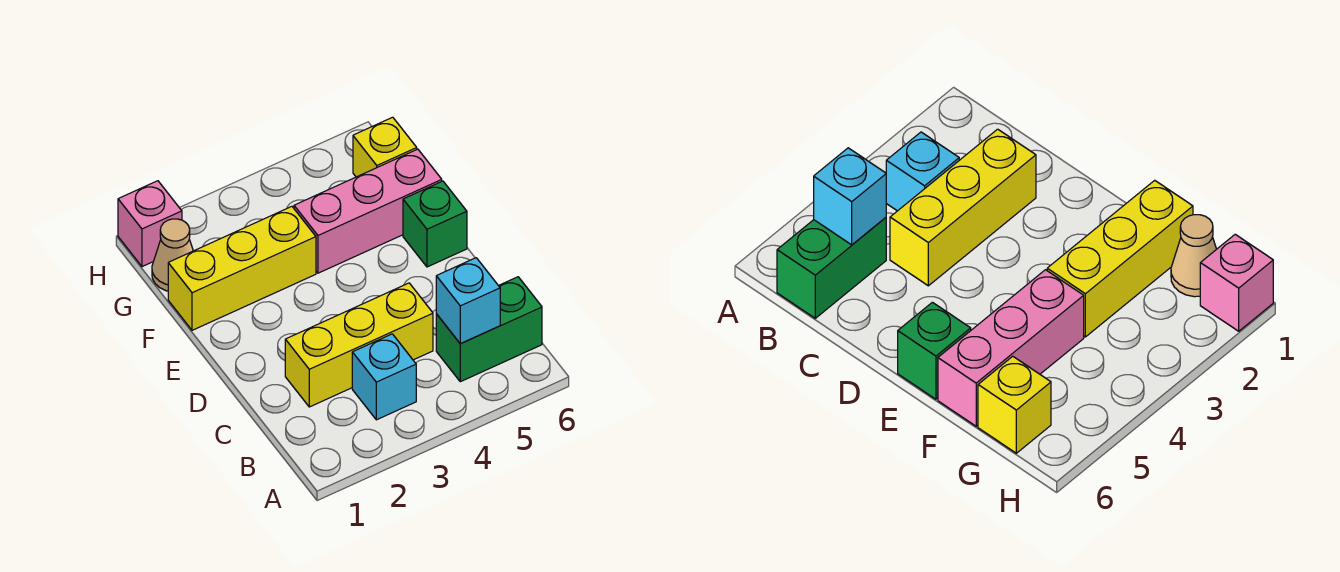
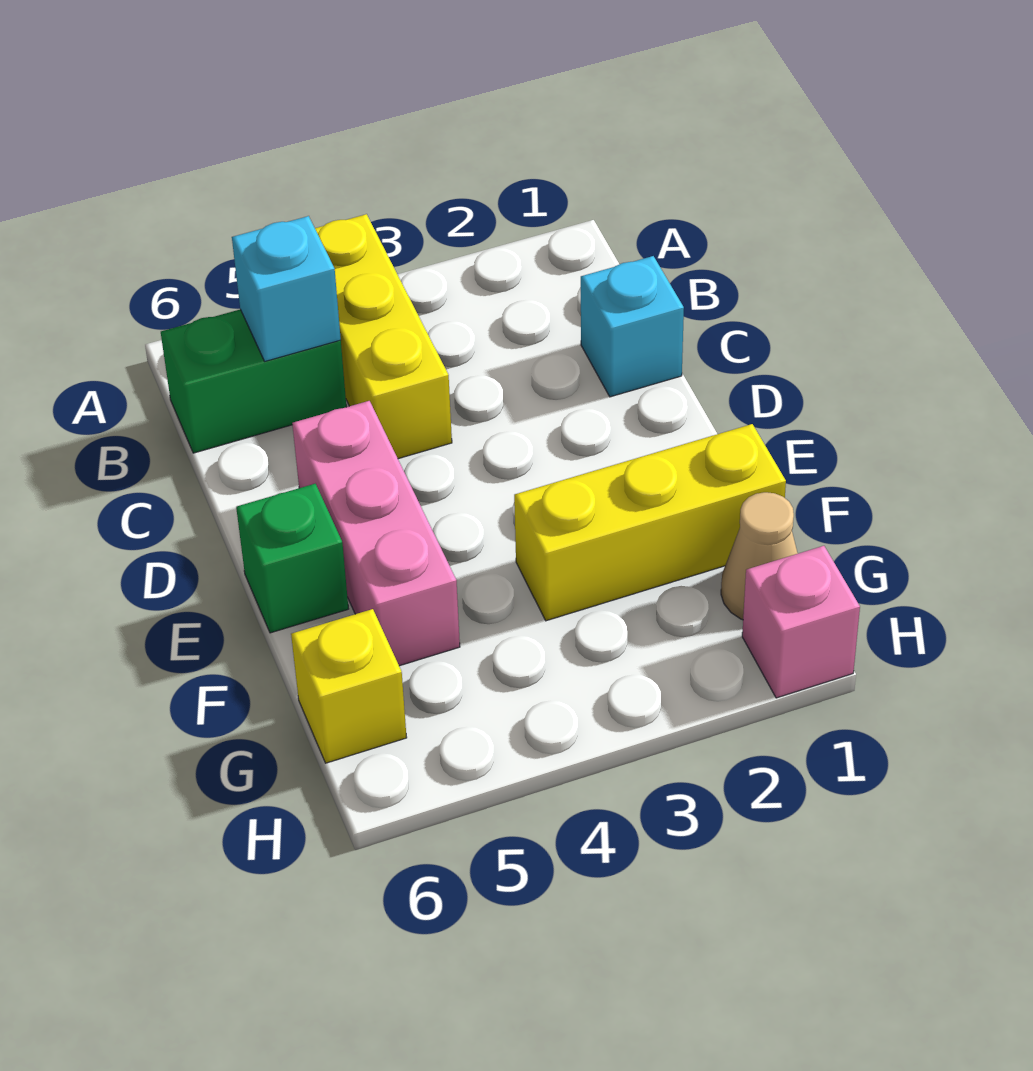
cyan brick B3 level 1 -> cyan brick C1 level 1
yellow brick C2:C4 level 1 -> yellow brick A4:C4 level 1
pink brick F4:F6 level 1 -> pink brick D5:F5 level 1

